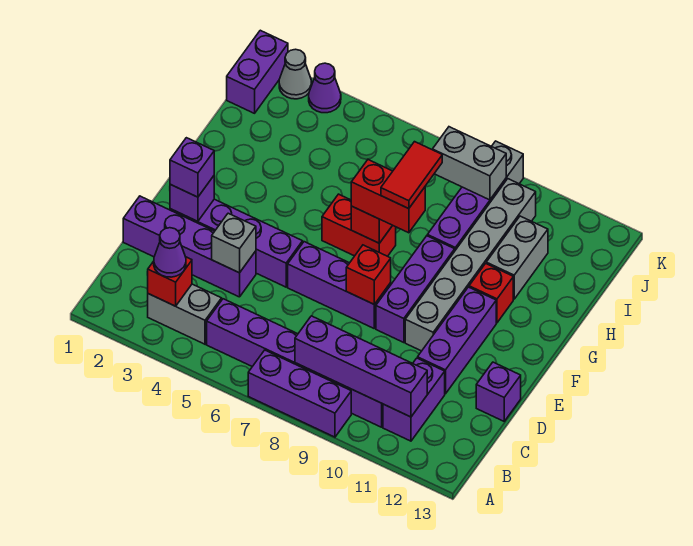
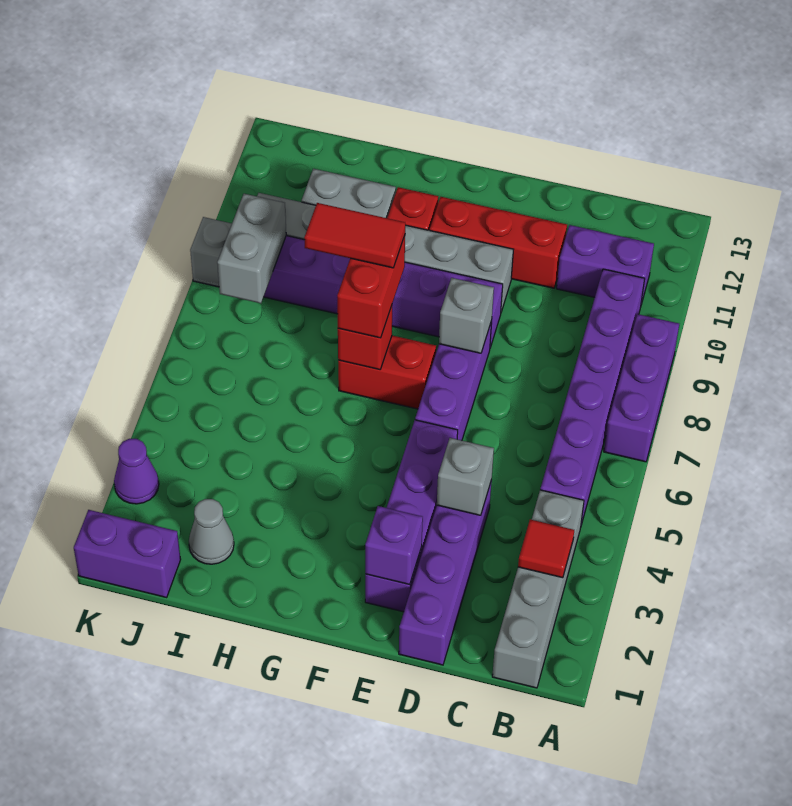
grey brick B3:B4 level 1 -> grey brick B1:B4 level 1
red brick B3 level 2 -> red tile B3 level 2
purple cone B3 level 3 -> none
purple brick B8:B11 level 2 -> none
purple brick D11:F11 level 1 -> red brick D11:F11 level 1
purple brick D13 level 1 -> none
purple brick E2 level 3 -> none
red brick E8 level 2 -> grey brick E8 level 2
red brick G6:G7 level 1 -> red brick F7:G7 level 1
grey cone K2 level 1 -> grey cone I2 level 1

